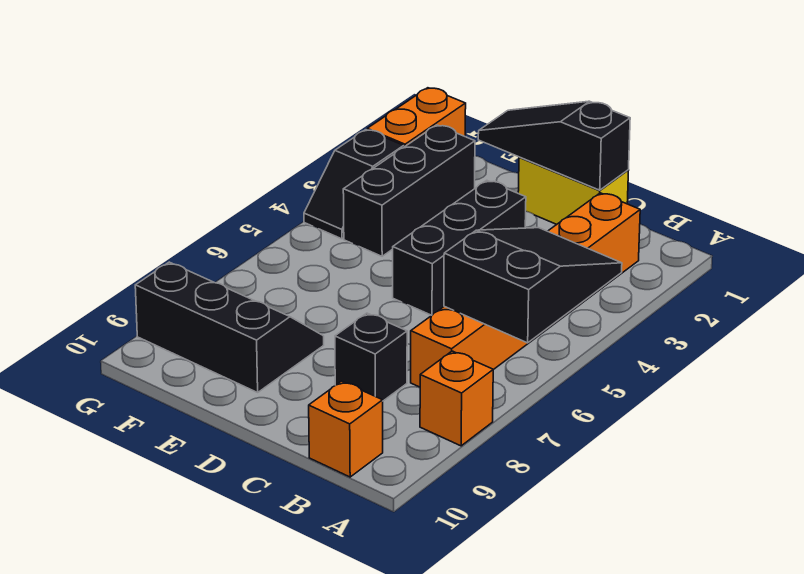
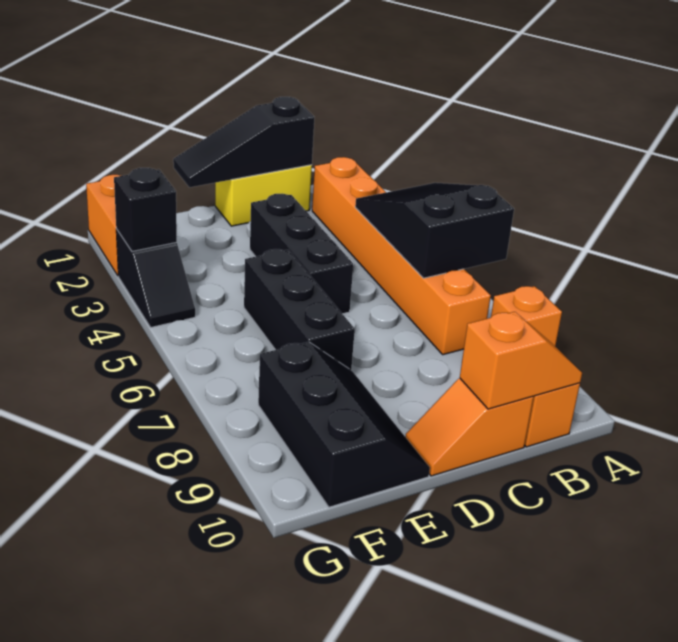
none -> orange slope B10:C10 level 2 top C
black brick C8 level 1 -> black brick G3 level 2
none -> orange slope C10:D10 level 1 top C
black slope E8:G9 level 1 top 9 -> black slope E8:F10 level 1 top F
black brick F2:F4 level 1 -> black brick E5:E7 level 1

